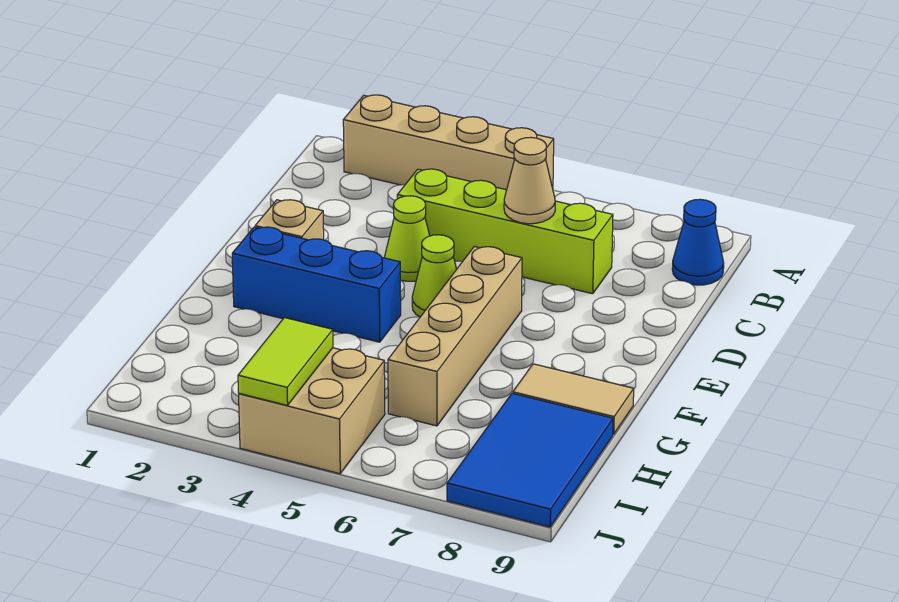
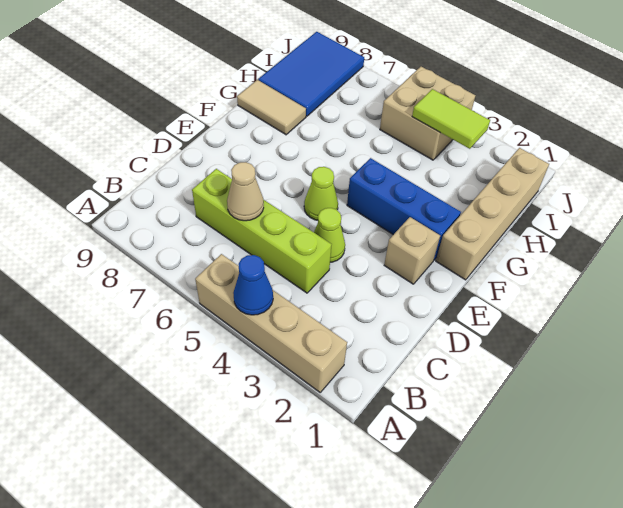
blue cone B9 level 1 -> blue cone A4 level 2
tan brick E6:H6 level 1 -> tan brick F1:I1 level 1
lime tile I4:J4 level 2 -> lime tile I3:I4 level 2

